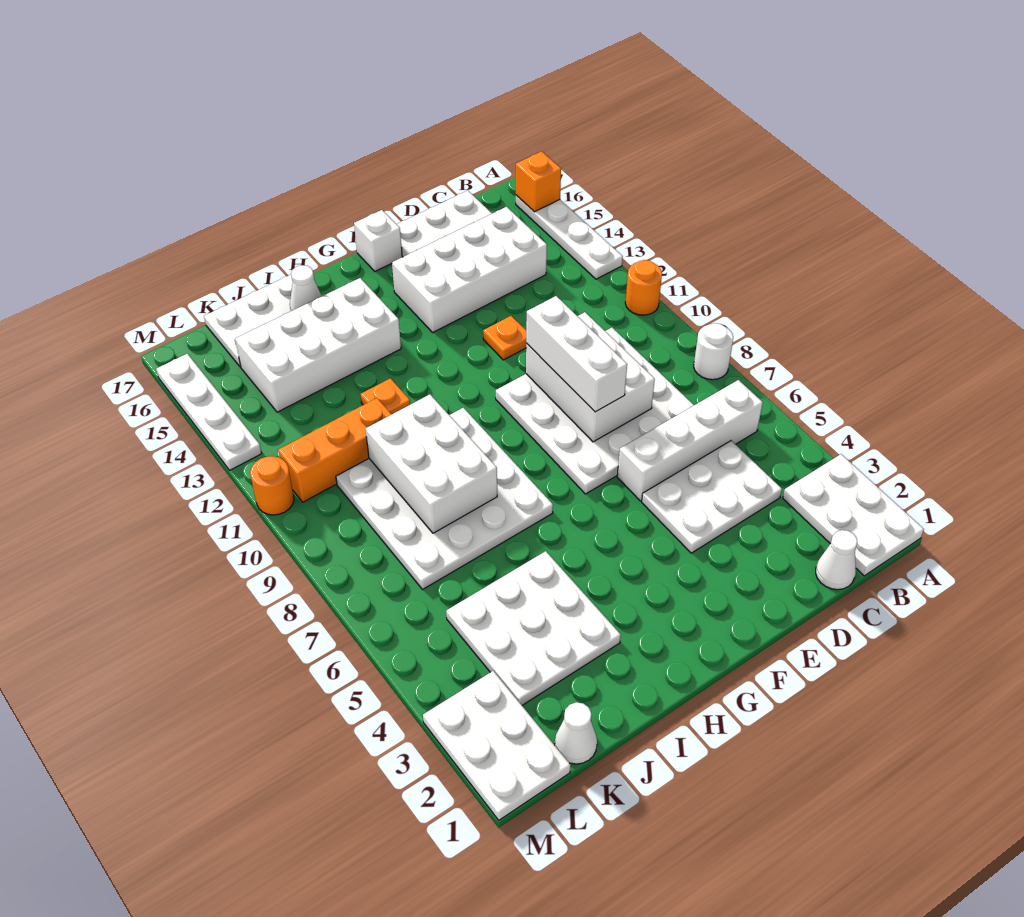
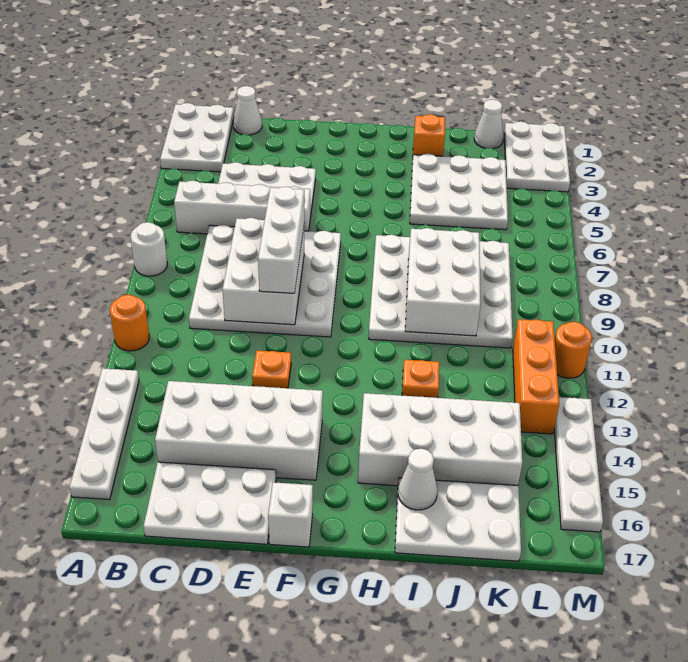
orange brick A16 level 2 -> orange brick I2 level 1
orange brick J11:L11 level 1 -> orange brick L11:L13 level 1

